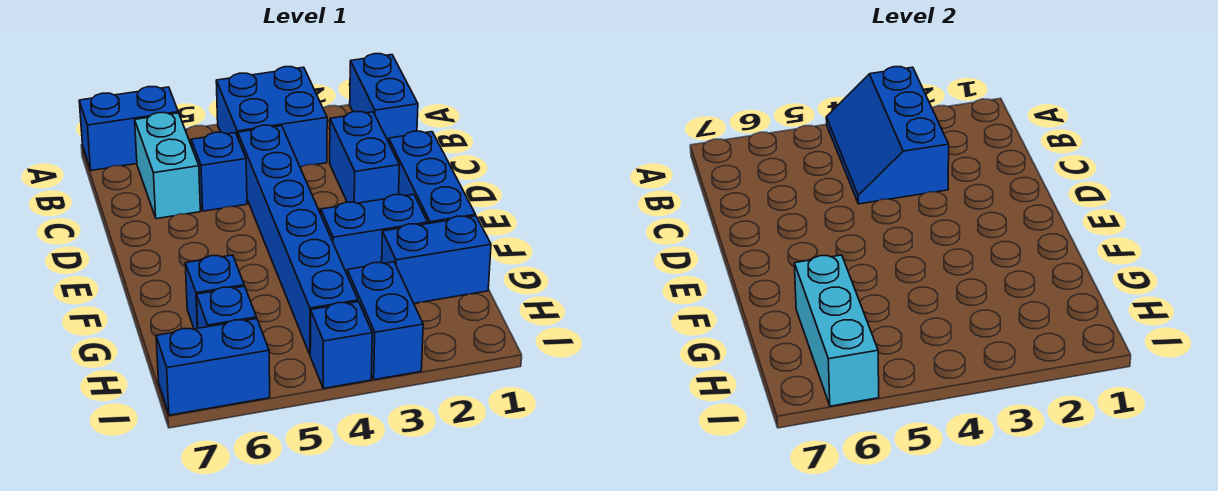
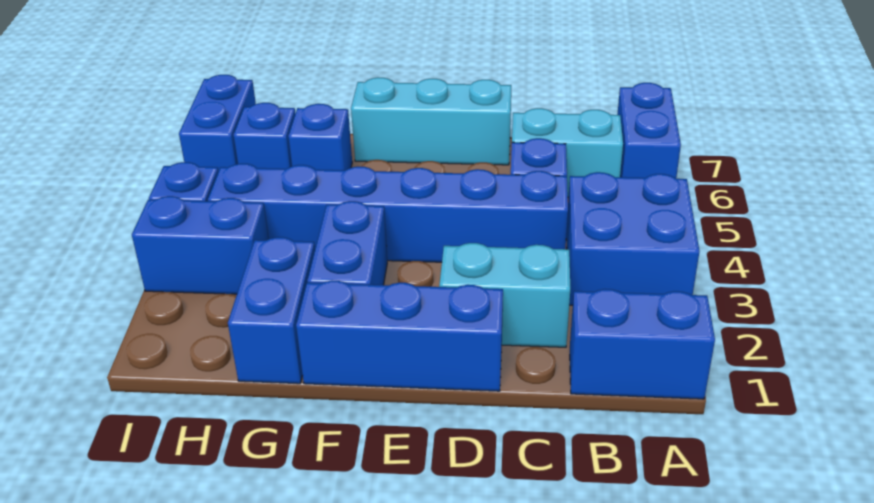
blue slope A3:C4 level 2 top 3 -> none
blue brick C2:D2 level 1 -> cyan brick C2:D2 level 1
cyan brick G6:I6 level 2 -> cyan brick D7:F7 level 1

